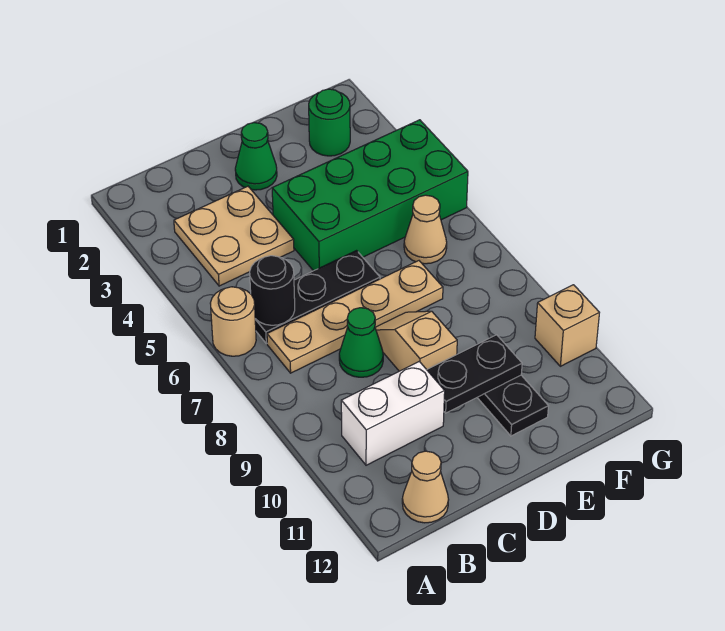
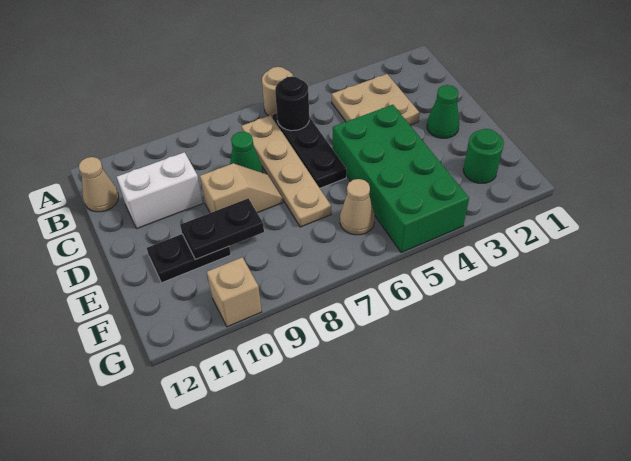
white brick B10:C10 level 1 -> white brick C10:C11 level 1
black plate D10:E10 level 2 -> black plate E9:E10 level 2

